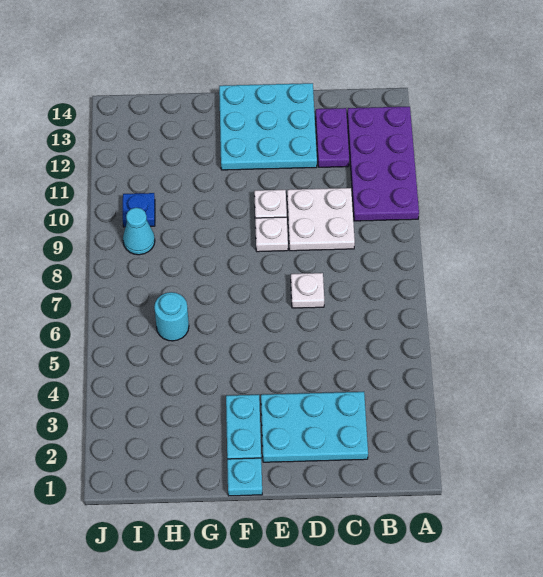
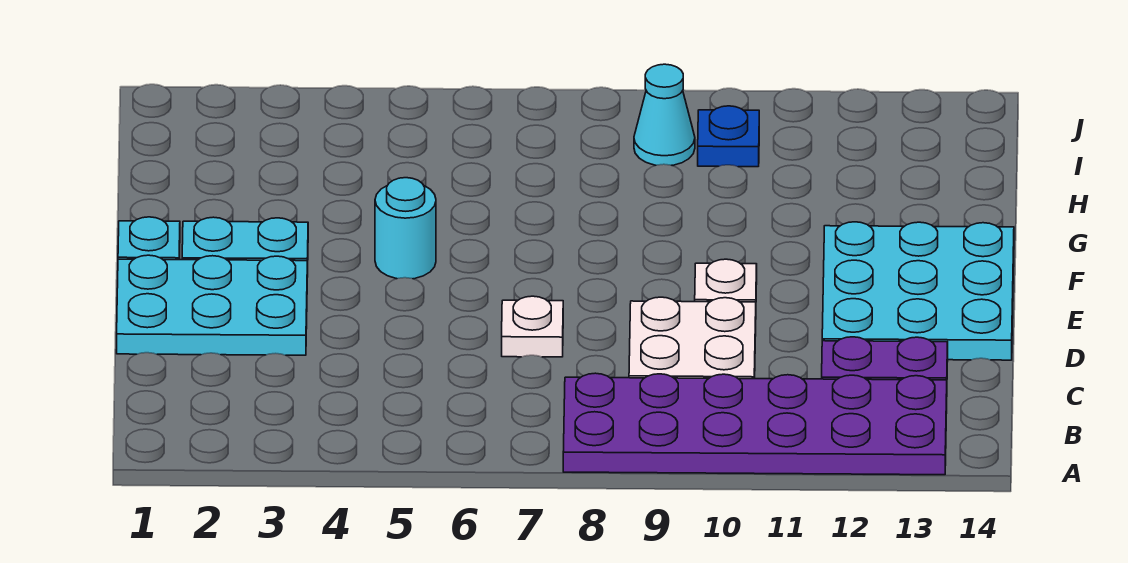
purple plate A10:B13 level 1 -> purple plate A8:B13 level 1
cyan plate C2:E3 level 1 -> cyan plate D1:E3 level 1
white plate E9 level 1 -> none
cyan round brick H6 level 1 -> cyan round brick F5 level 1

